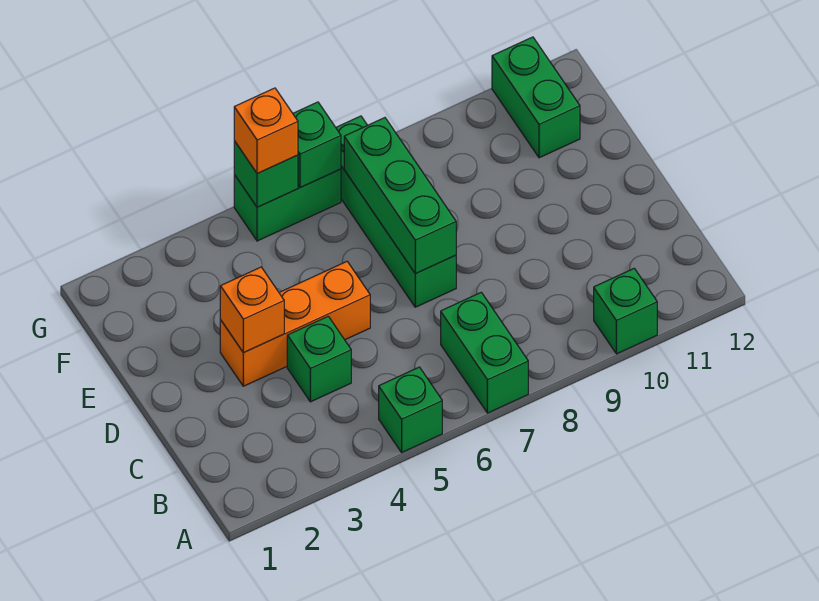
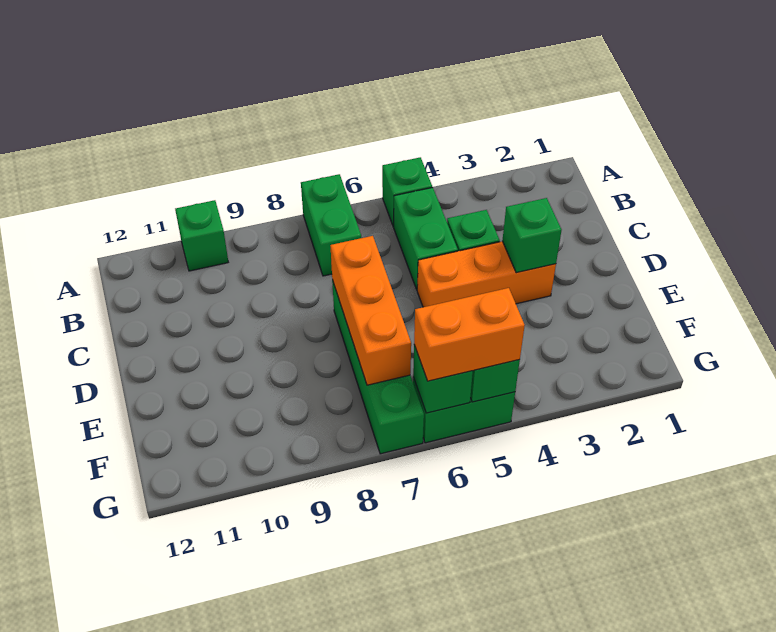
orange brick D3 level 2 -> green brick D3 level 2
green brick D7:F7 level 2 -> orange brick D7:F7 level 2
green brick F11:G11 level 1 -> green brick B5:C5 level 1
orange brick G5 level 3 -> orange brick G5:G6 level 3

